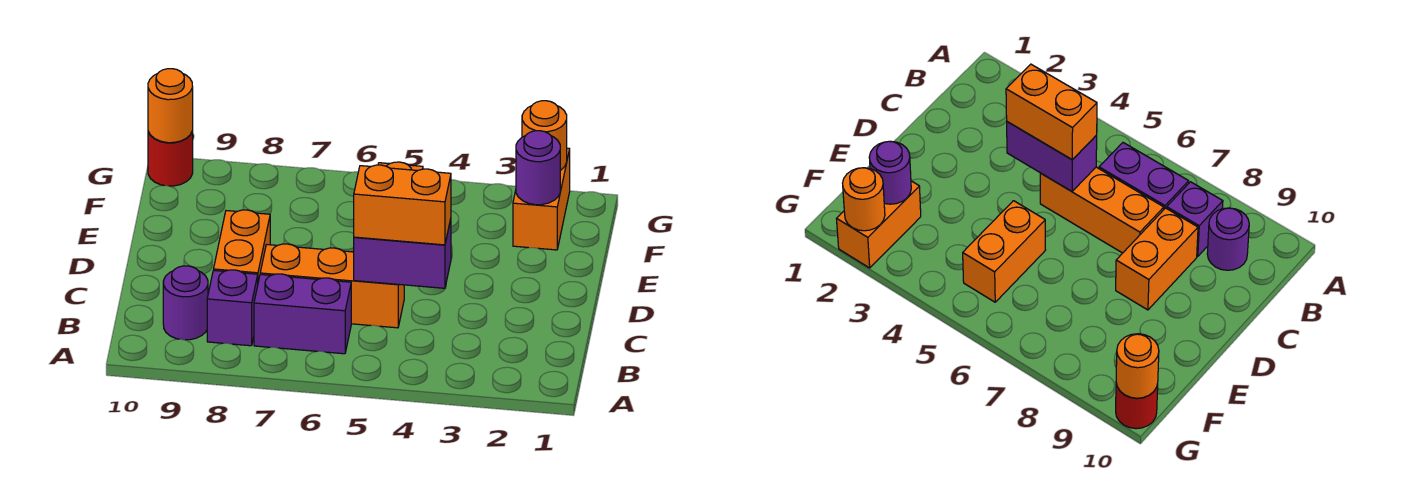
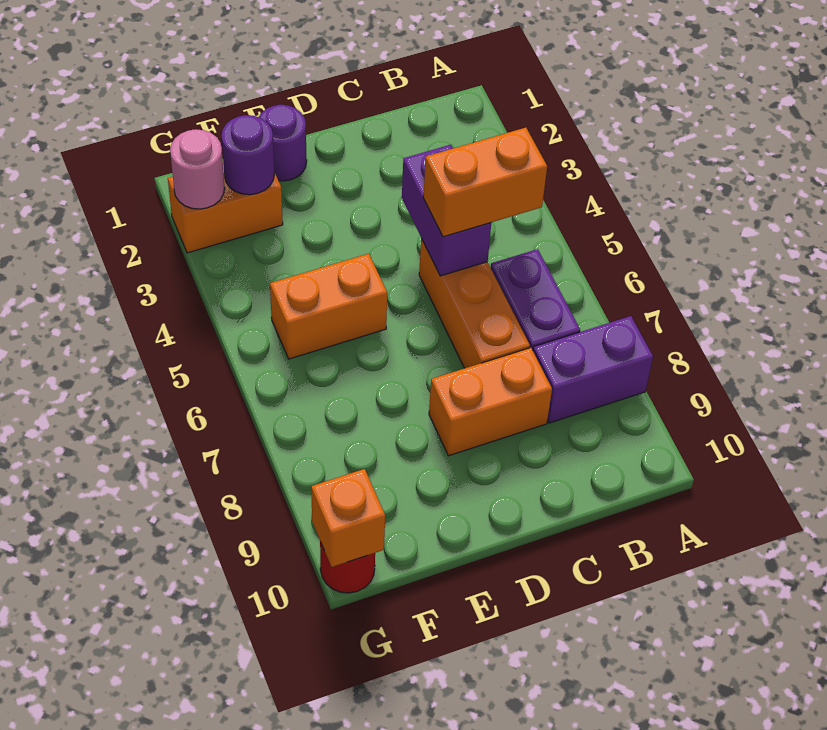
purple brick B8 level 1 -> purple brick A8:B8 level 1
purple round brick B9 level 1 -> purple round brick E1 level 1
orange brick C4:C5 level 3 -> orange brick B5:C5 level 3
orange round brick G2 level 2 -> pink round brick G2 level 2
orange round brick G10 level 2 -> orange brick G10 level 2

